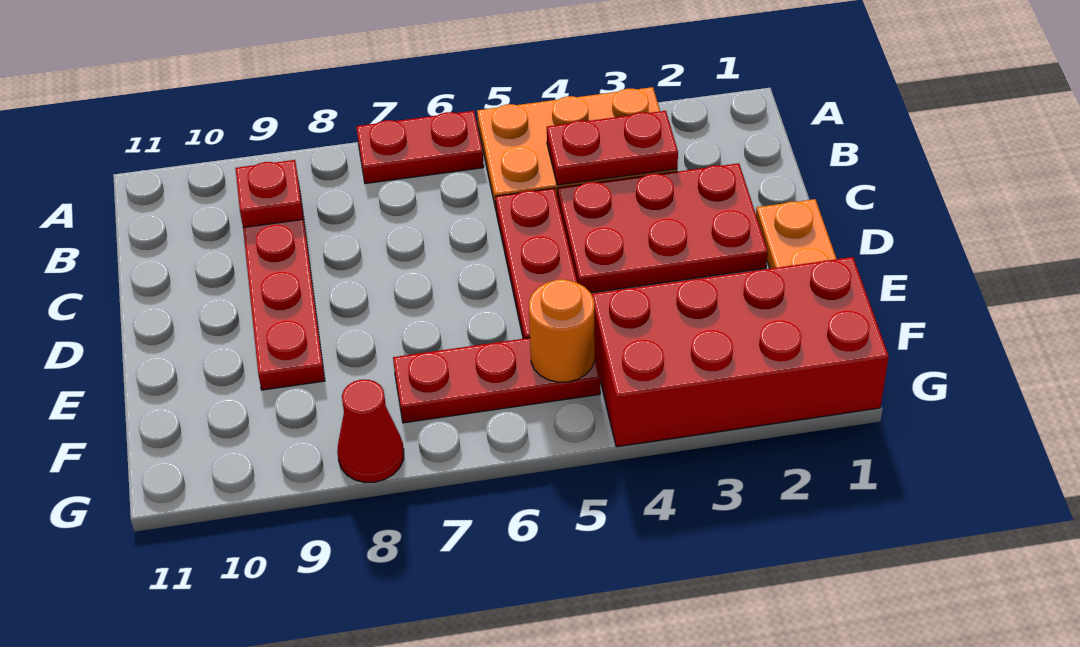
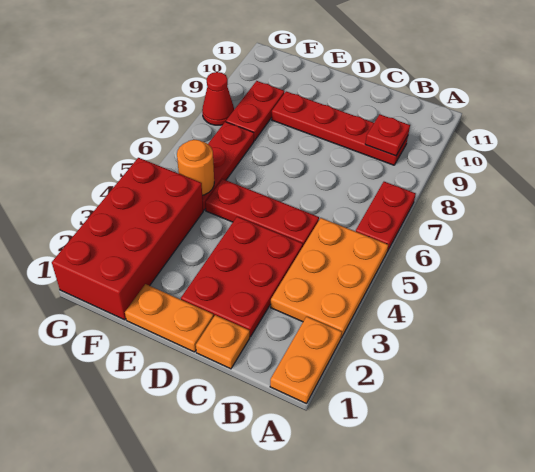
none -> orange plate A1:A2 level 1
red plate B3:B4 level 2 -> red plate F8:F9 level 1
none -> orange plate C1 level 1

